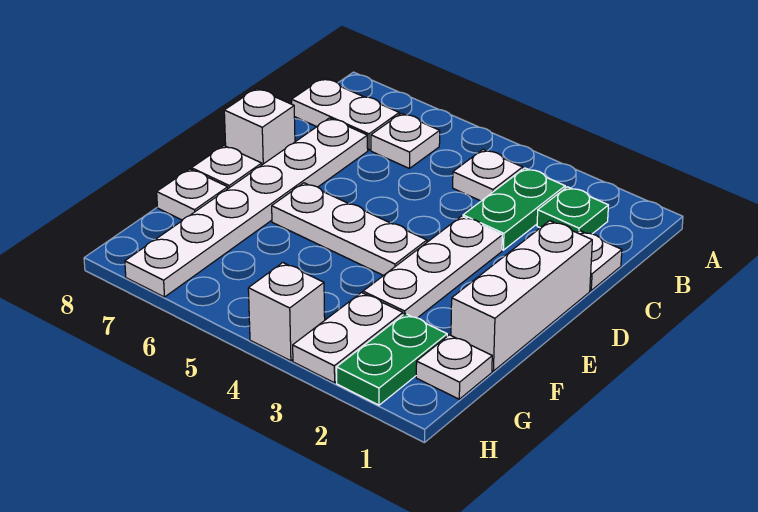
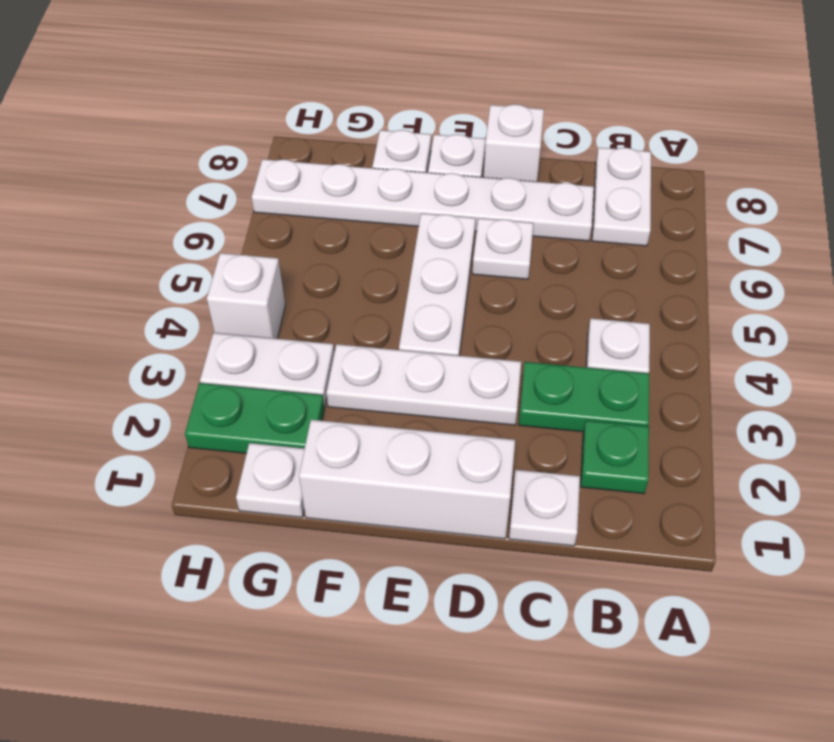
white plate B6 level 1 -> white plate D6 level 1

